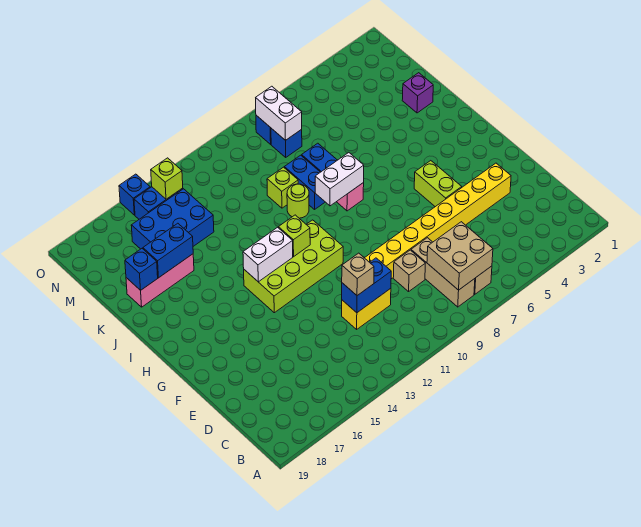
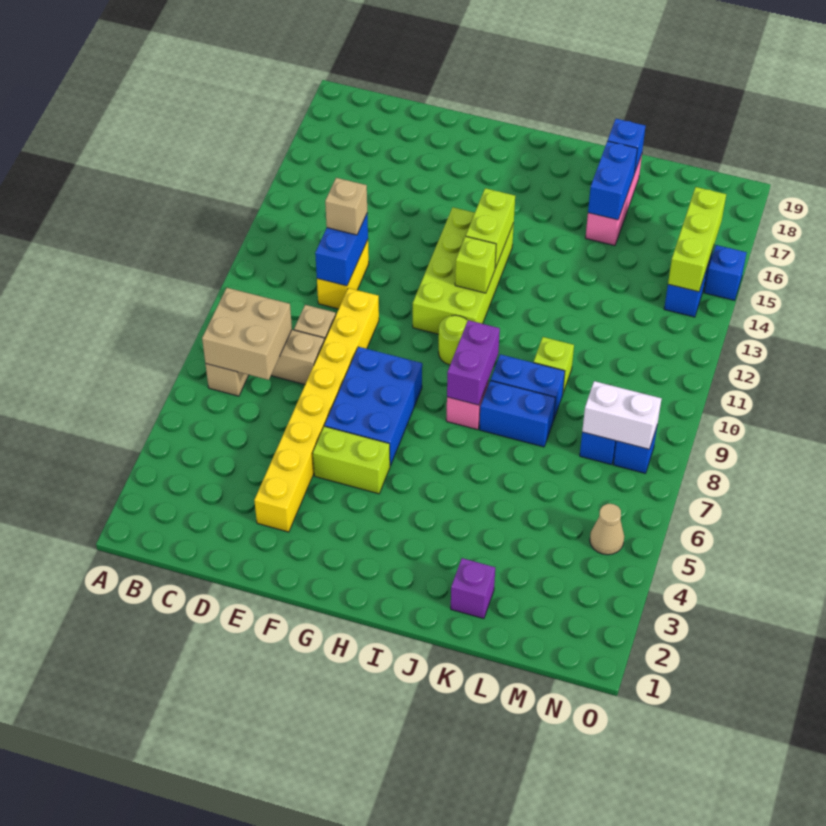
white brick H13:H14 level 2 -> lime brick H13:H14 level 2
white brick I8:I9 level 2 -> purple brick I8:I9 level 2
lime round brick J10 level 1 -> lime round brick H10 level 1
blue brick L14:M16 level 1 -> blue brick F6:G8 level 1
none -> tan cone N5 level 1
lime brick N14 level 2 -> lime brick N14:N16 level 2

